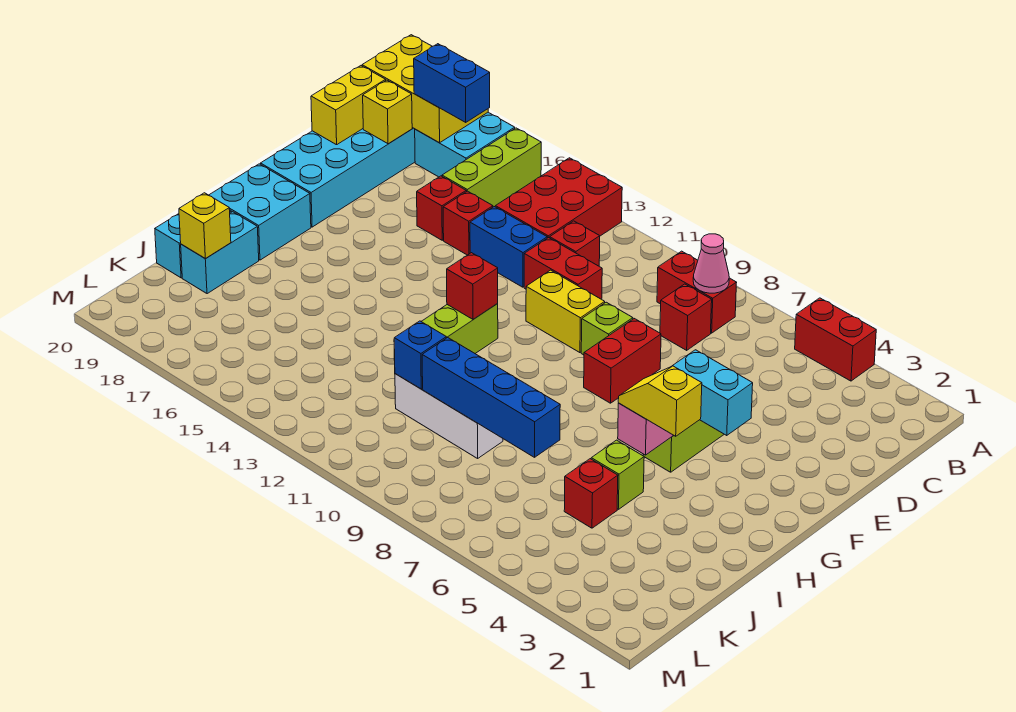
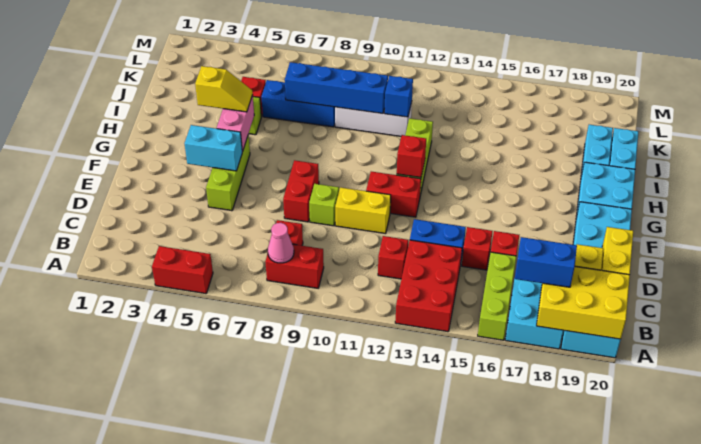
red brick D11:D12 level 1 -> red brick F11:F12 level 1
none -> blue brick J6:J8 level 1
yellow brick J19 level 2 -> none

